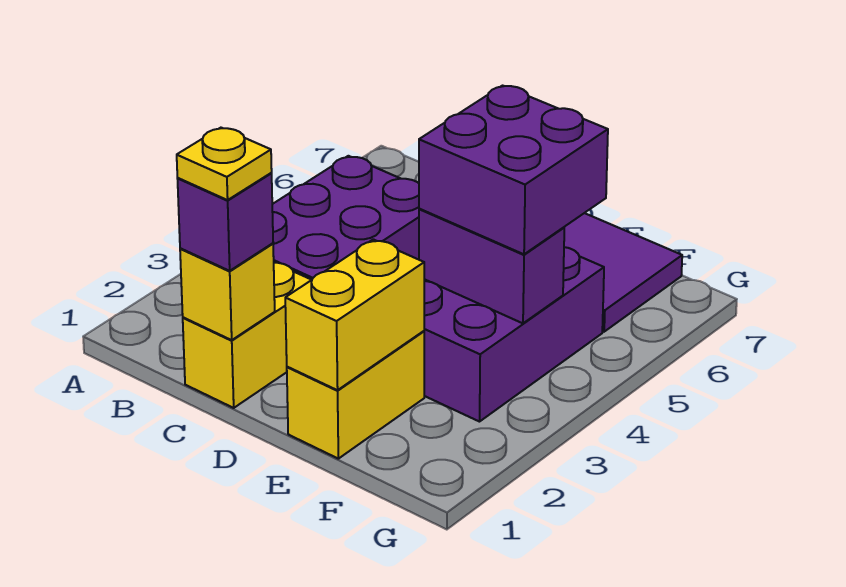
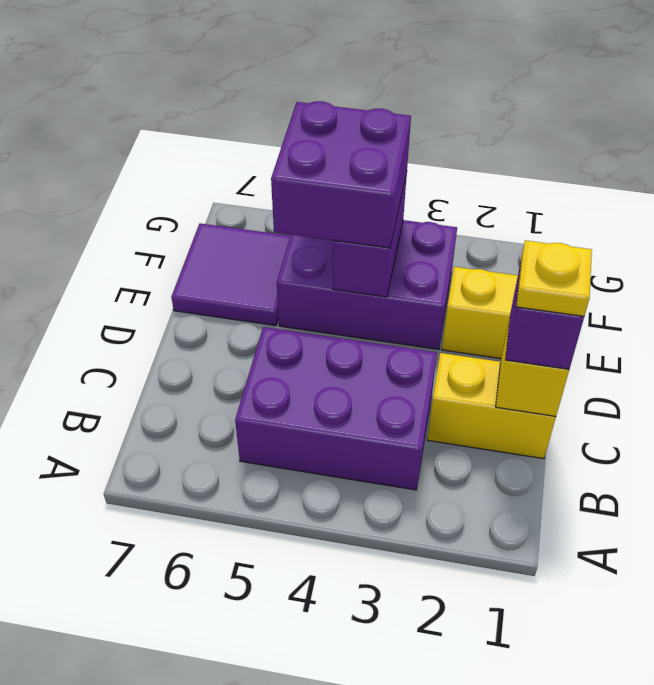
yellow brick E1:E2 level 2 -> none

